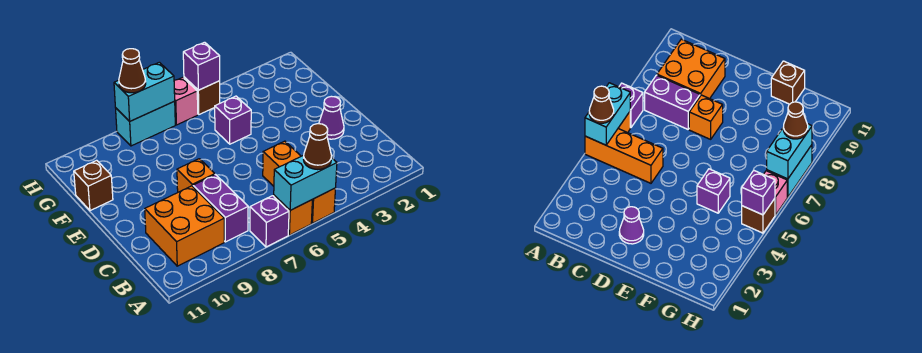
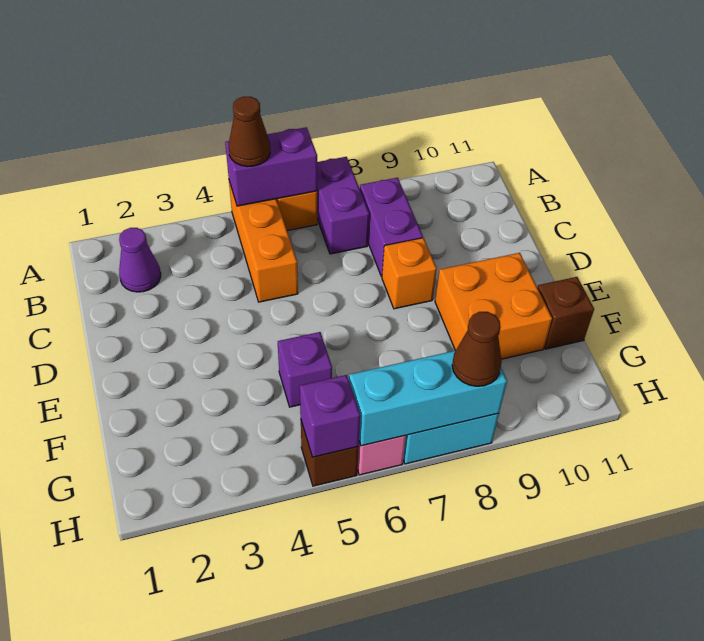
cyan brick A5:A6 level 2 -> purple brick A5:A6 level 2
purple brick A7 level 1 -> purple brick A7:B7 level 1
orange brick B9:C10 level 1 -> orange brick E9:F10 level 1
purple cone D2 level 1 -> purple cone B2 level 1
cyan brick H7:H8 level 2 -> cyan brick H6:H8 level 2

